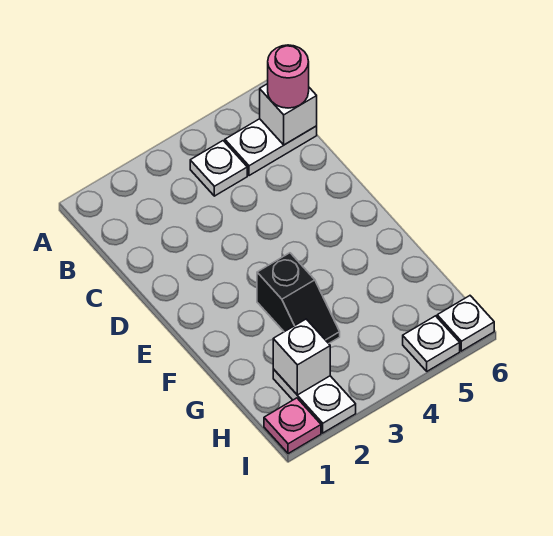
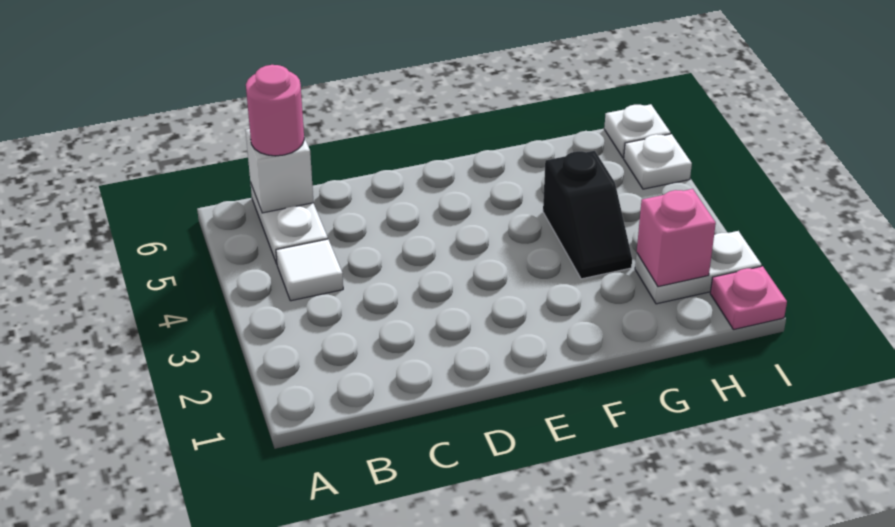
white plate B4 level 1 -> white tile B4 level 1
black slope F3:G3 level 1 top F -> black slope G3:G4 level 1 top 4
white brick H2 level 2 -> pink brick H2 level 2

